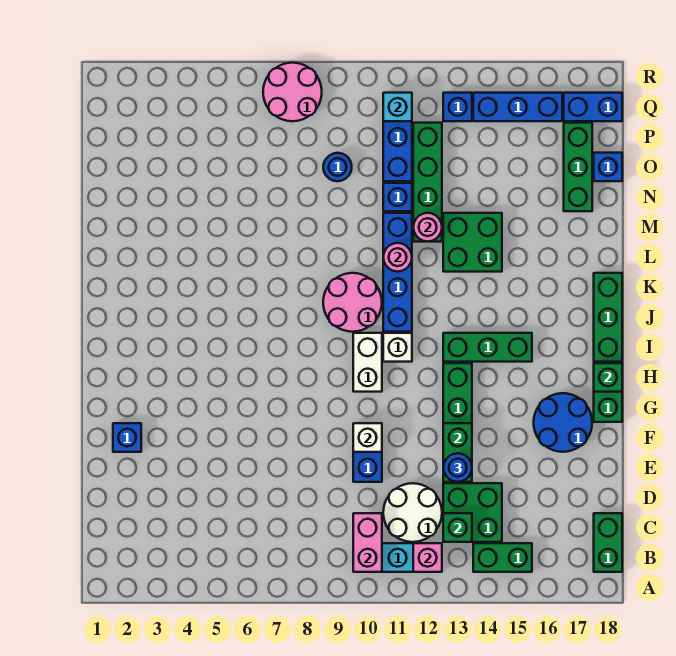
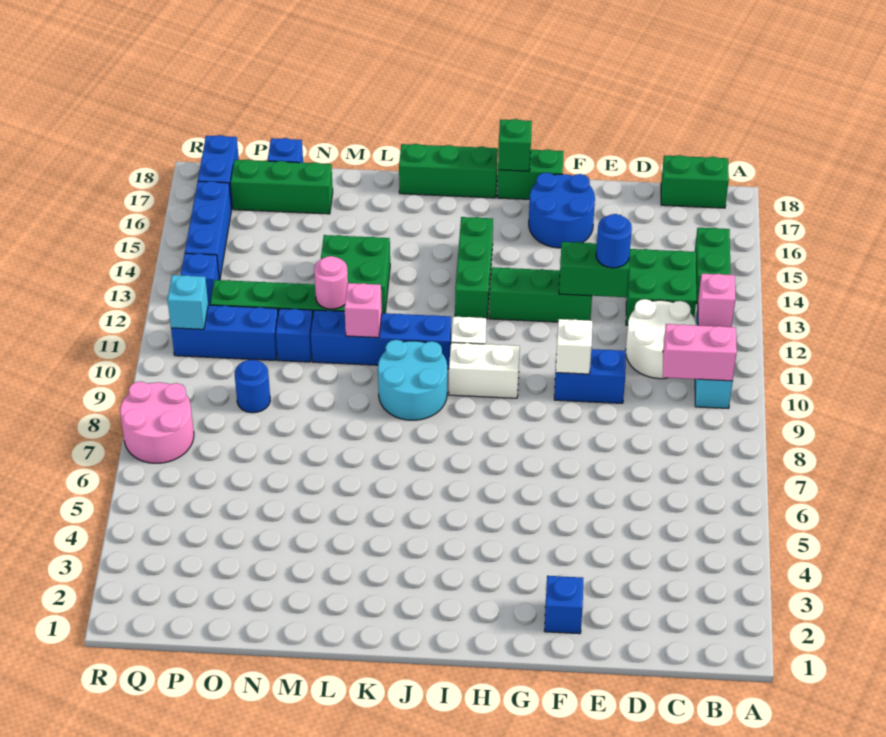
green brick C13 level 2 -> none
pink round brick J9:K10 level 1 -> cyan round brick J9:K10 level 1
pink round brick L11 level 2 -> pink brick L11 level 2

